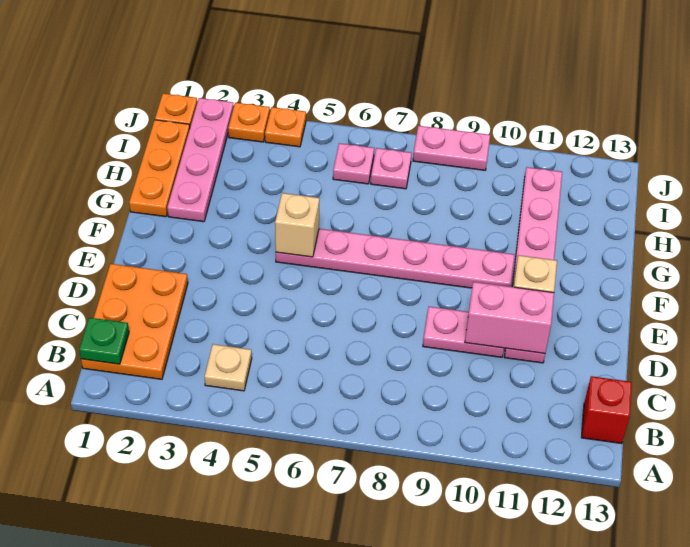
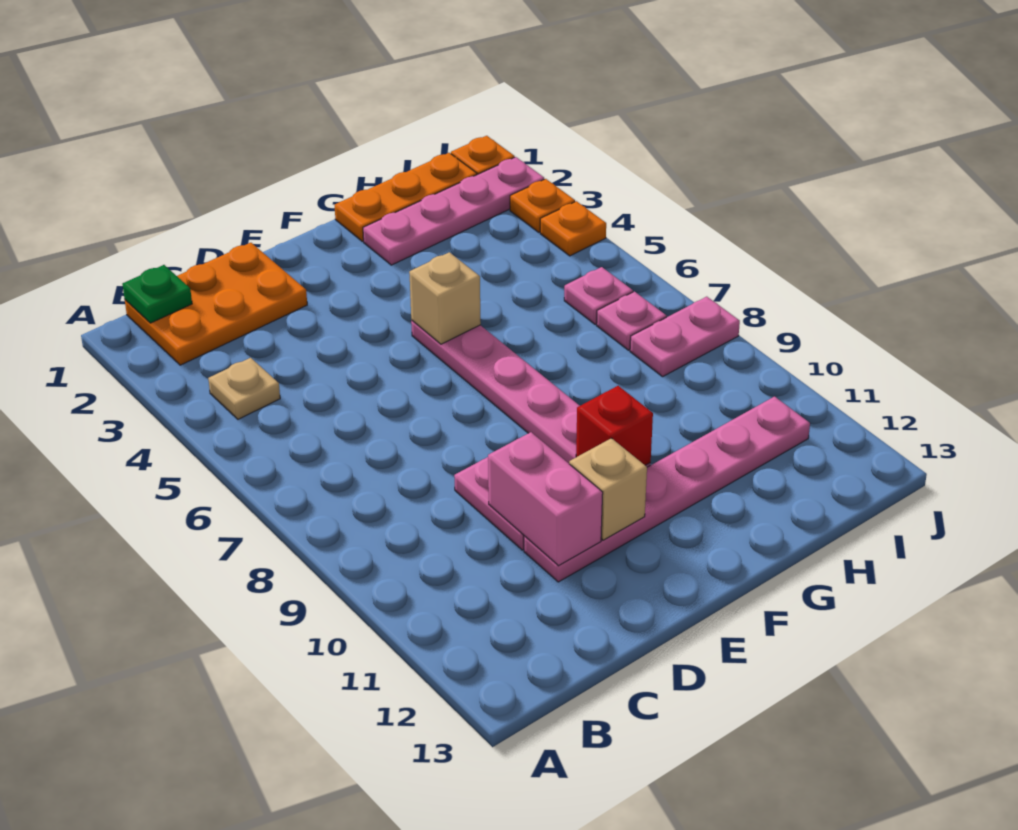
red brick B13 level 1 -> red brick F10 level 2
pink plate J8:J9 level 1 -> pink plate I8:J8 level 1

